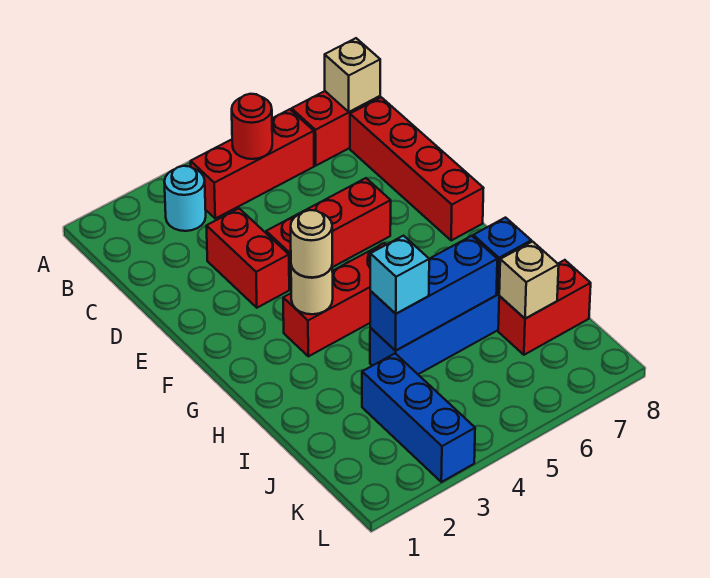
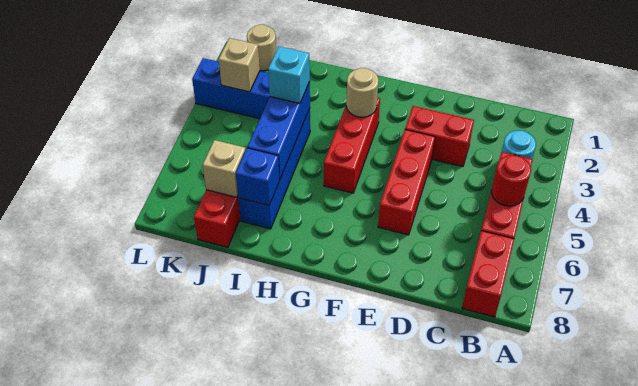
tan brick B8 level 2 -> tan brick K3 level 2
red brick C8:F8 level 1 -> none
tan round brick G3 level 3 -> tan round brick K1 level 1

